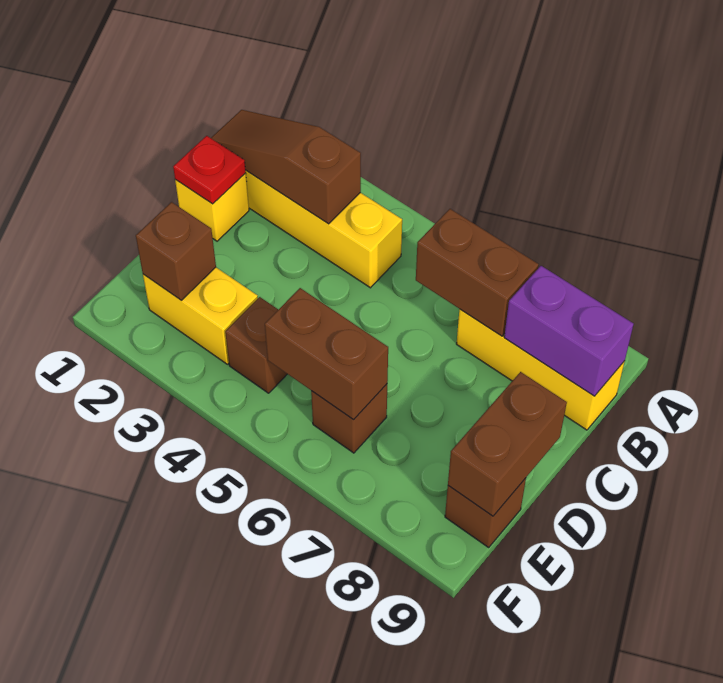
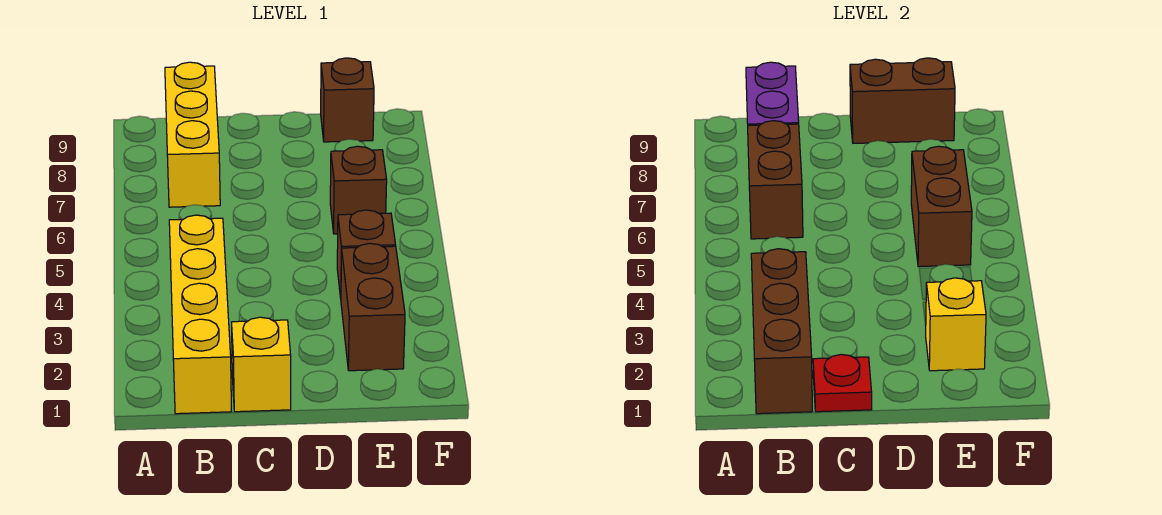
brown slope B1:B3 level 2 top 3 -> brown brick B1:B3 level 2
yellow brick E2:E3 level 1 -> brown brick E2:E3 level 1
brown brick E2 level 2 -> yellow brick E2 level 2

